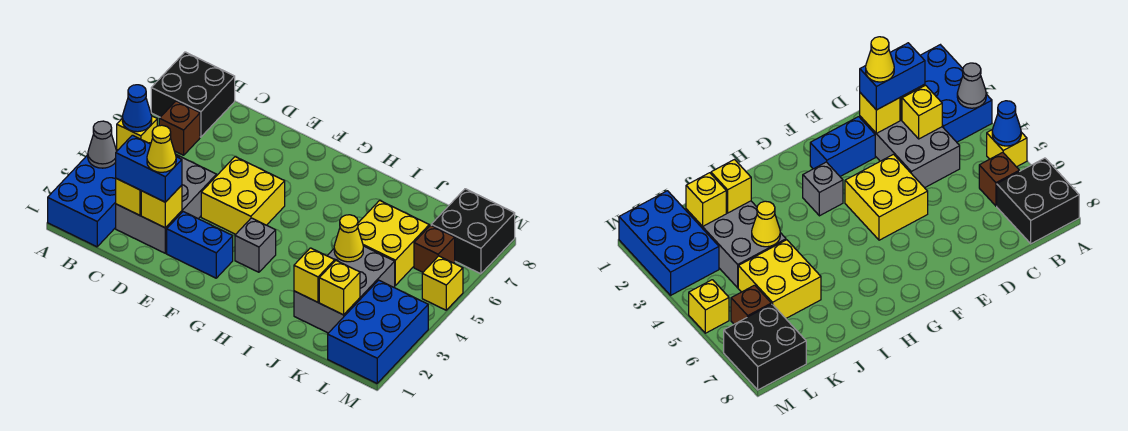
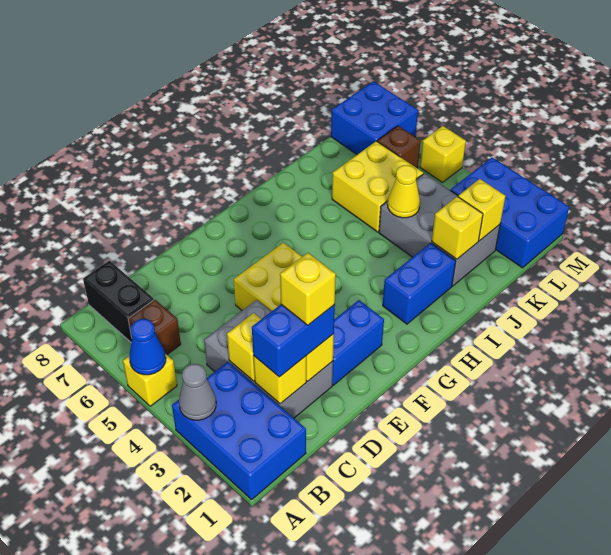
black brick A7:B8 level 1 -> black brick B7:B8 level 1
yellow cone D2 level 4 -> yellow brick D2 level 4
grey brick G3 level 1 -> none
none -> blue brick H2:I2 level 1
black brick L7:M8 level 1 -> blue brick L7:M8 level 1

